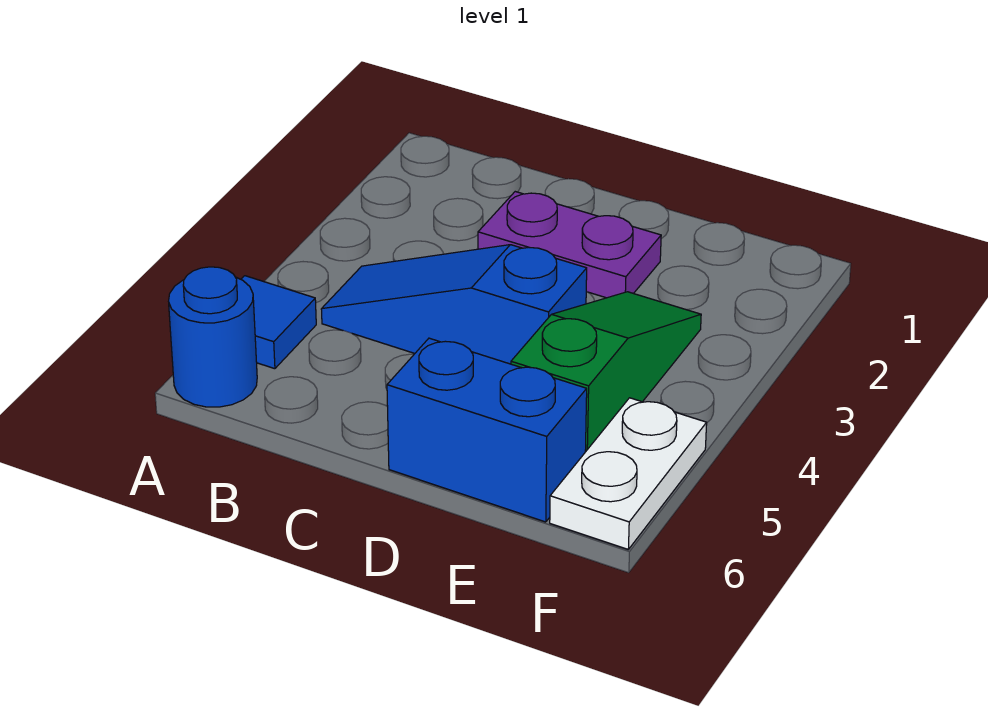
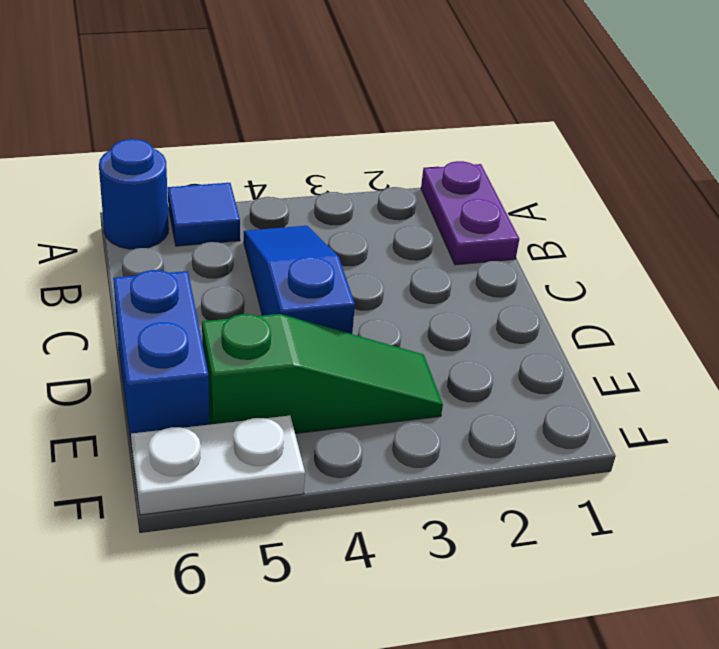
purple plate C2:D2 level 1 -> purple plate A1:B1 level 1

